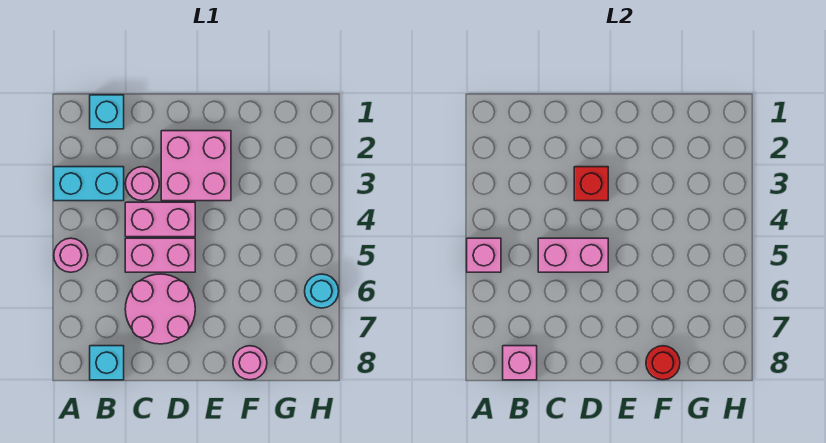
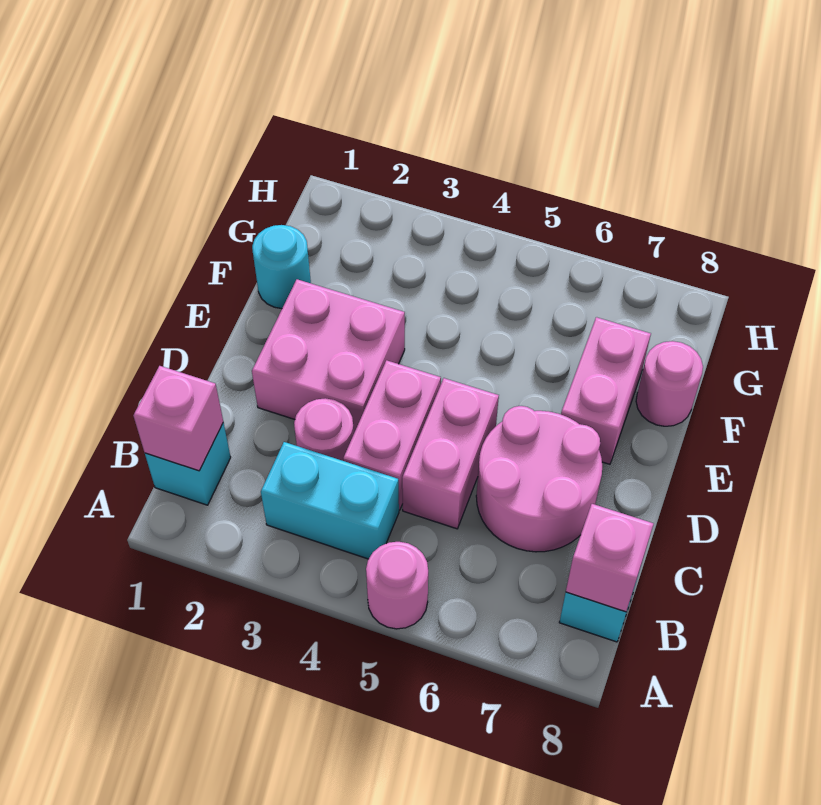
cyan brick A3:B3 level 1 -> cyan brick B3:B4 level 1
pink brick A5 level 2 -> pink brick B1 level 2
pink brick C5:D5 level 2 -> pink brick E7:F7 level 1
red brick D3 level 2 -> none
red round brick F8 level 2 -> none
cyan round brick H6 level 1 -> cyan round brick F1 level 1

